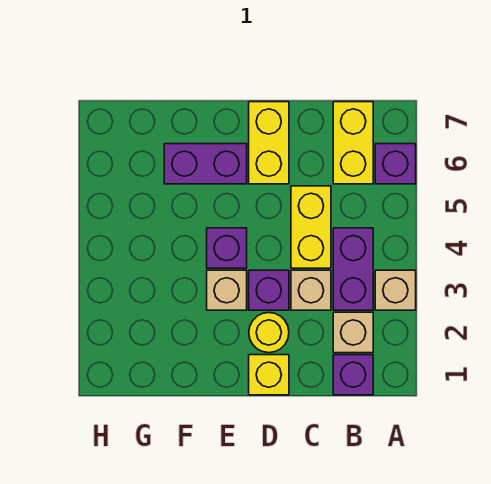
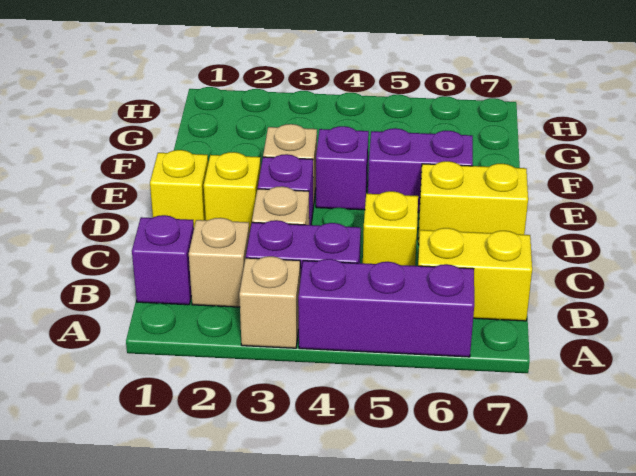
purple brick A6 level 1 -> purple brick A4:A6 level 1
yellow brick C4:C5 level 1 -> yellow brick C5 level 1
yellow round brick D2 level 1 -> yellow brick D2 level 1
purple brick E6:F6 level 1 -> purple brick E5:E6 level 1

